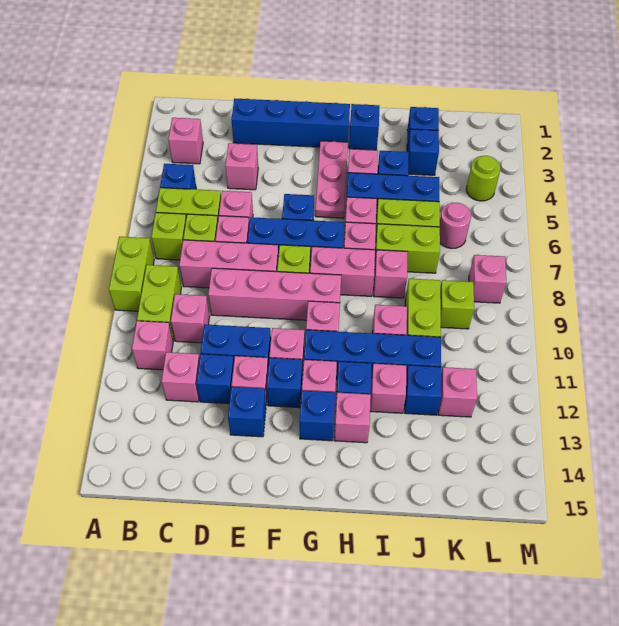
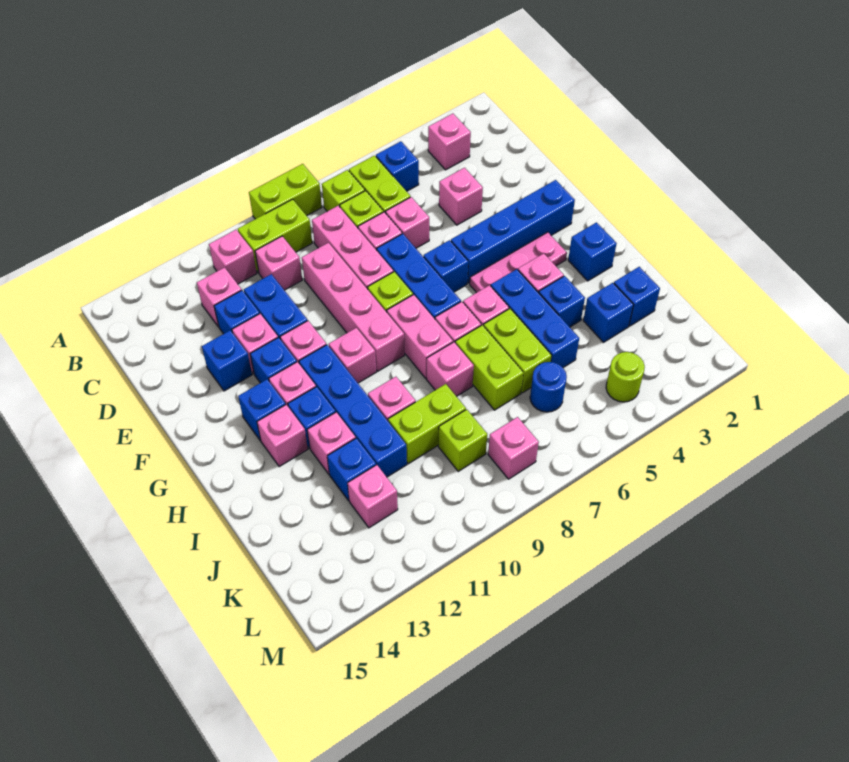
blue brick D2:G2 level 1 -> blue brick F2:F5 level 1
pink round brick K6 level 1 -> blue round brick K6 level 1

